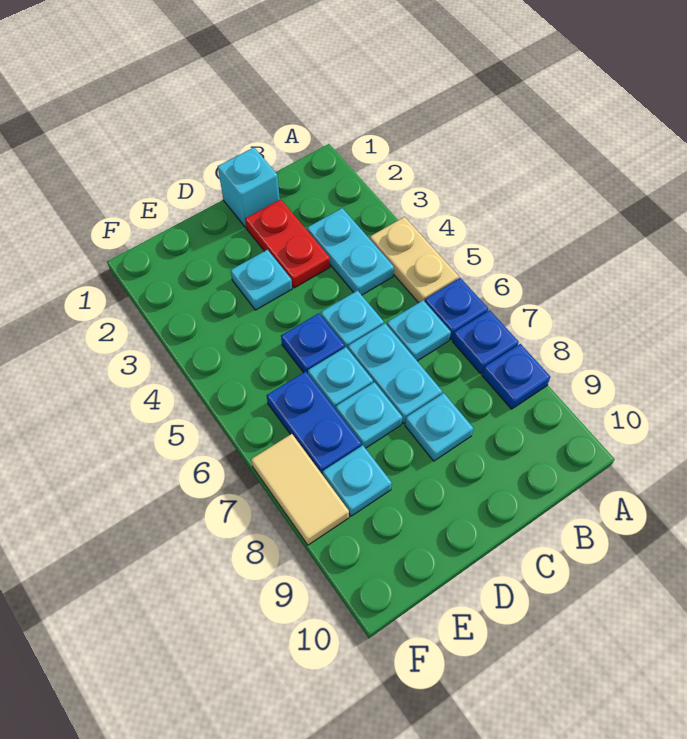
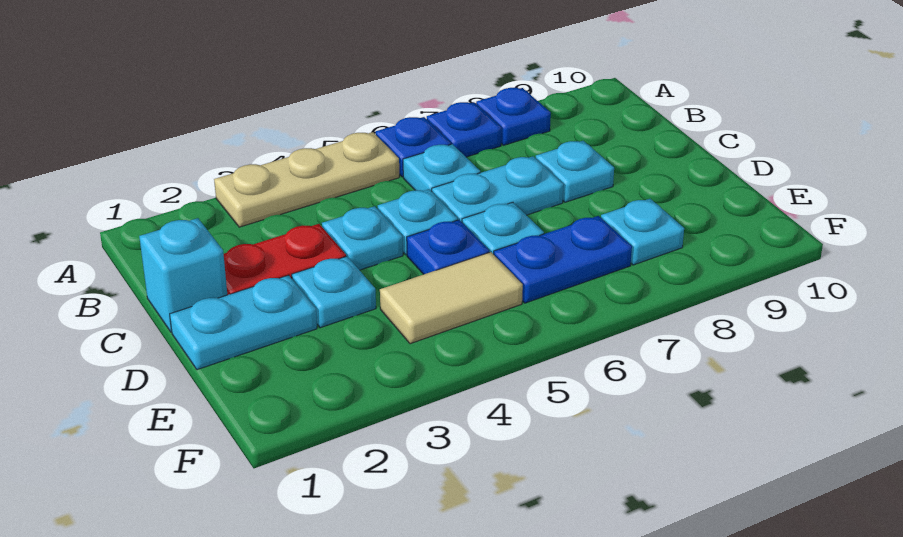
tan plate A4:A5 level 1 -> tan plate A3:A5 level 1
cyan plate B3:B4 level 1 -> cyan plate D1:D2 level 1
cyan plate D7 level 1 -> cyan plate C4 level 1
tan tile F7:F8 level 1 -> tan tile E4:E5 level 1

